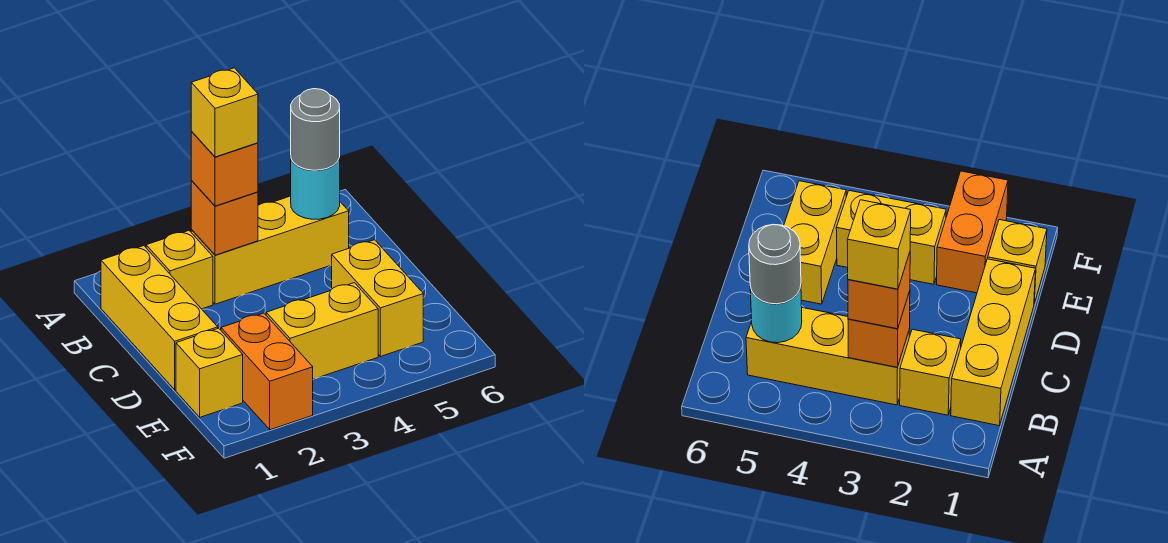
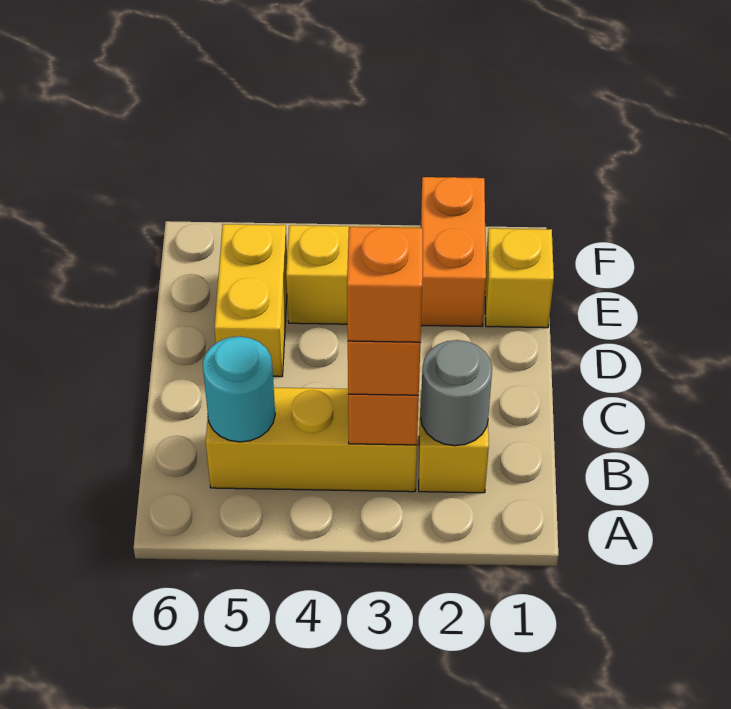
yellow brick B1:D1 level 1 -> none
yellow brick B3 level 4 -> orange brick B3 level 4
grey round brick B5 level 3 -> grey round brick B2 level 2

